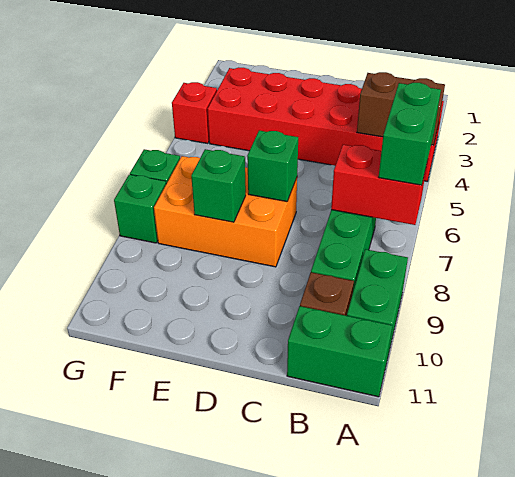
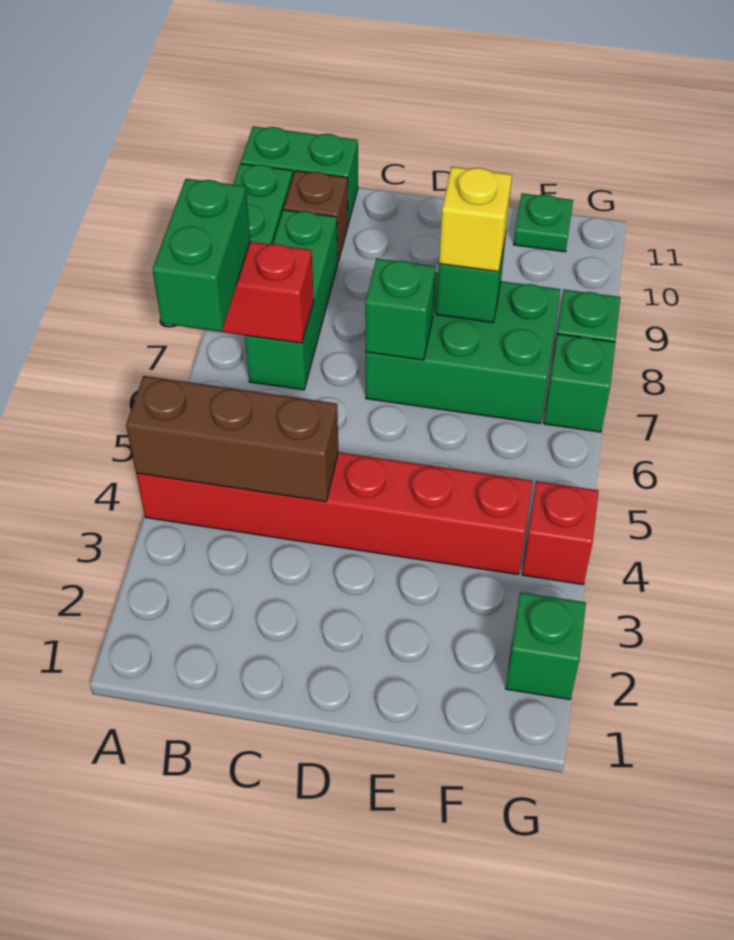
red brick A3:F4 level 1 -> red brick A4:F4 level 1
brown brick A4:B4 level 2 -> brown brick A4:C4 level 2
orange brick D7:F8 level 1 -> green brick D7:F8 level 1
none -> yellow brick E8 level 3
none -> green plate F11 level 1
none -> green brick G2 level 1

